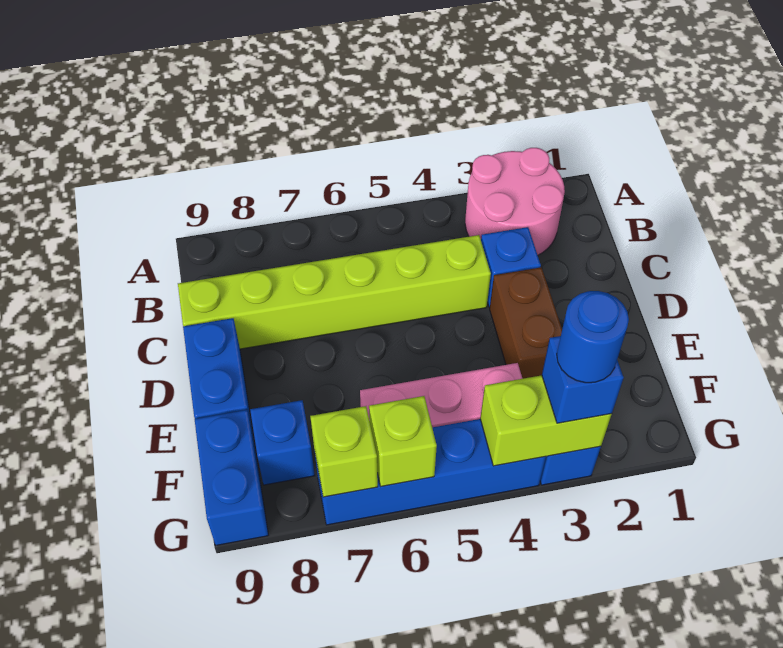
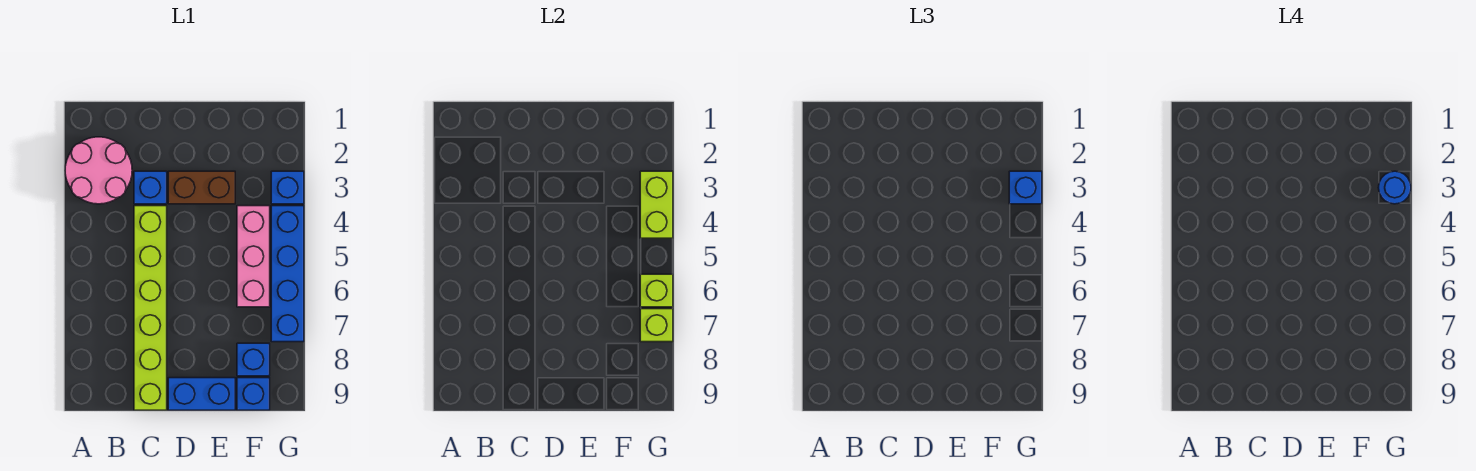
blue brick F9:G9 level 1 -> blue brick F9 level 1

